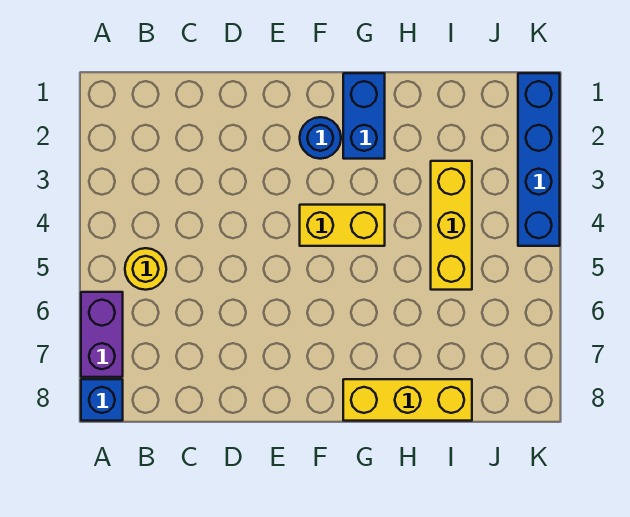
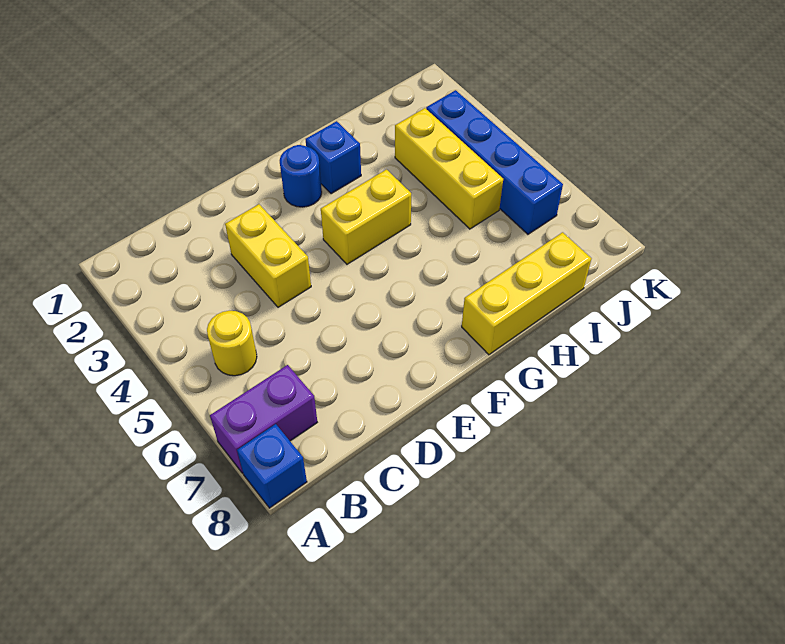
purple brick A6:A7 level 1 -> purple brick A7:B7 level 1
none -> yellow brick D3:D4 level 1
blue brick G1:G2 level 1 -> blue brick G2 level 1
blue brick K1:K4 level 1 -> blue brick J3:J6 level 1

